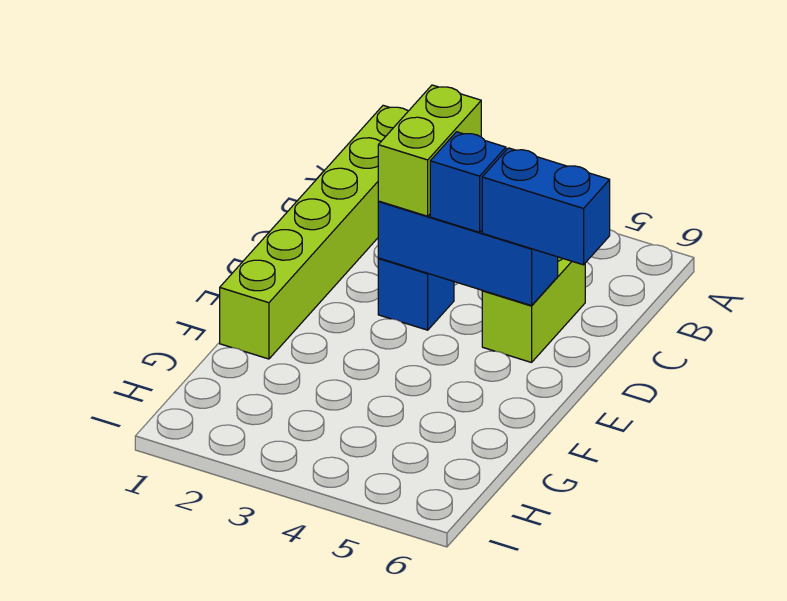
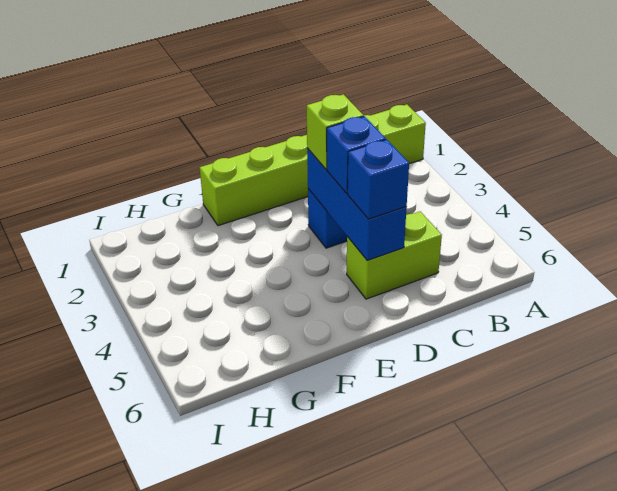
lime brick C3:D3 level 3 -> lime brick D3 level 3
blue brick D5:D6 level 3 -> blue brick D5 level 3

